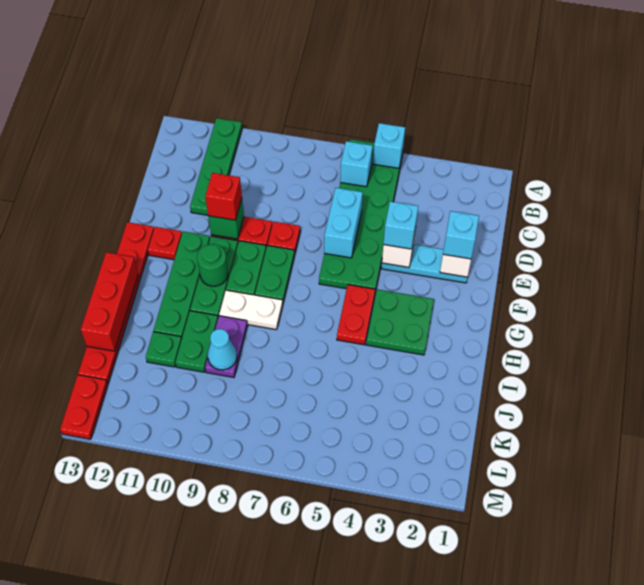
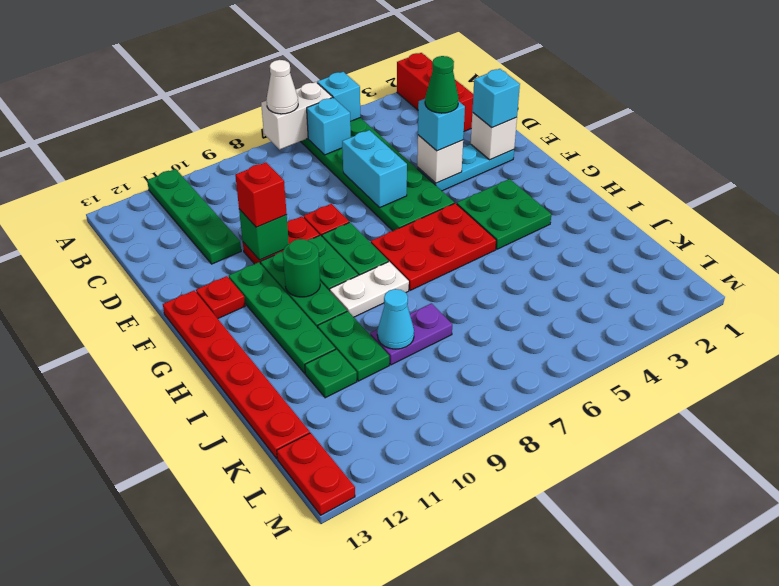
none -> white brick A6:A7 level 2
none -> white cone A7 level 3
none -> green cone E4 level 4
red plate G5:H5 level 1 -> red plate G5:H7 level 1
red brick H13:J13 level 2 -> red brick A2:C2 level 1
purple plate I9:J9 level 1 -> purple plate J8:J9 level 1

